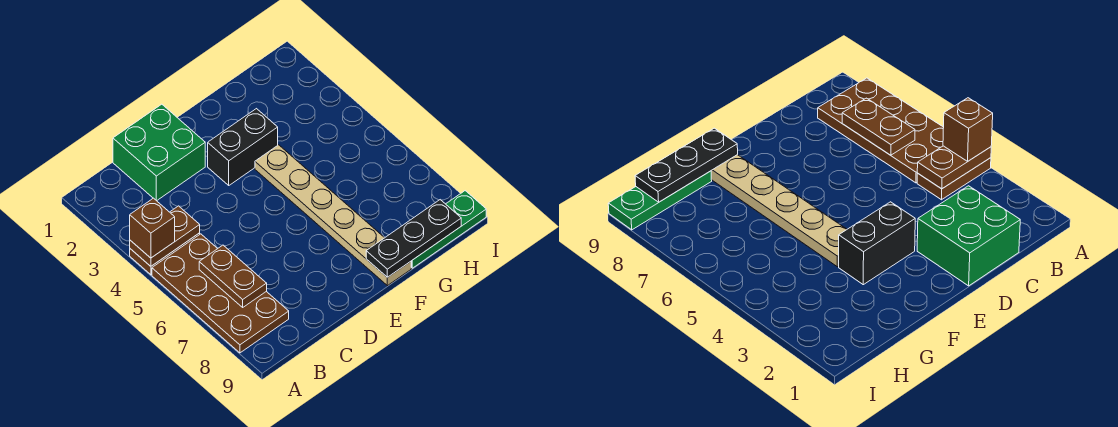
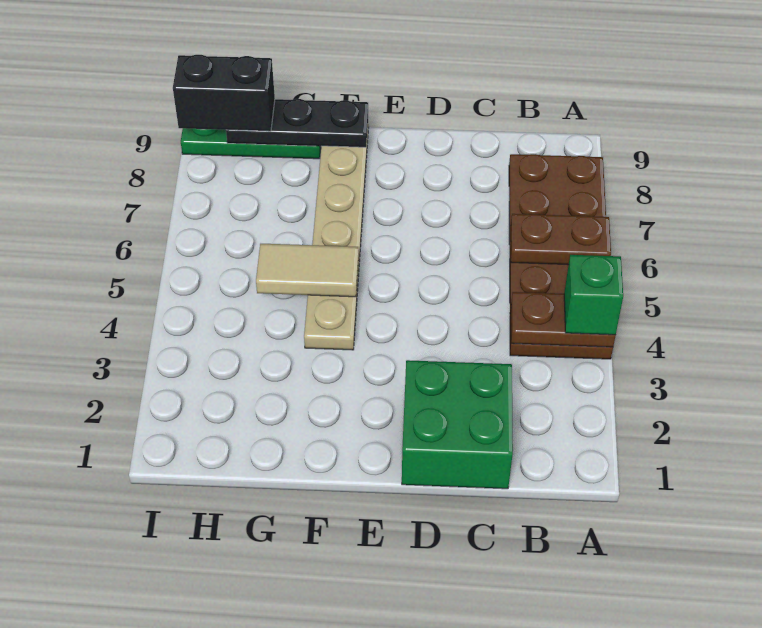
brown brick A4 level 3 -> green brick A4 level 3
brown plate B6:B7 level 2 -> brown plate A6:B6 level 2
black brick E3:F3 level 1 -> black brick H9:I9 level 3
none -> tan tile F5:G5 level 2

